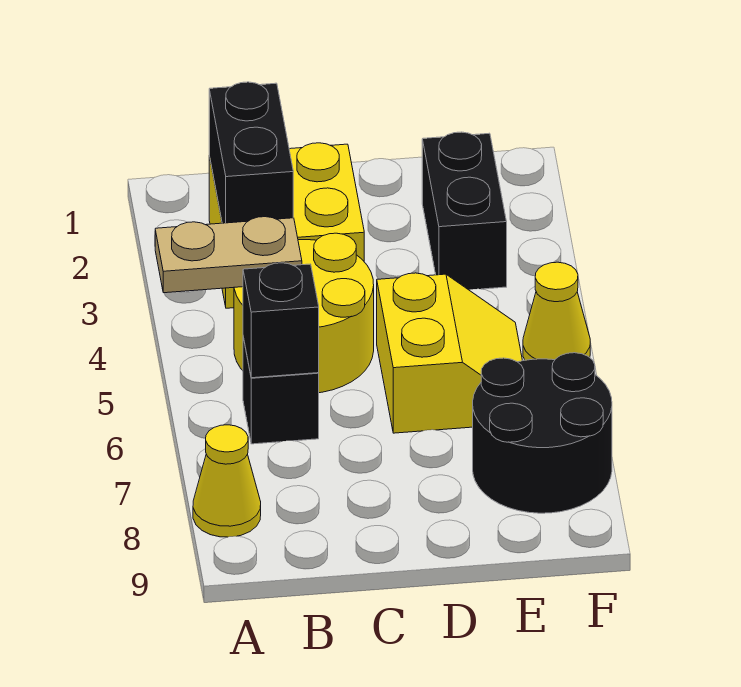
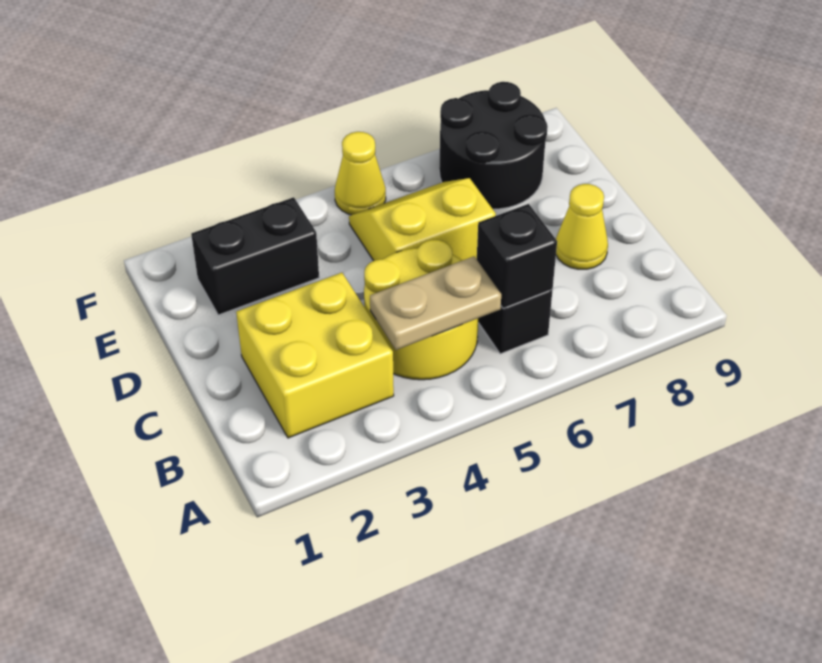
tan plate A4:B4 level 2 -> tan plate B4:B5 level 2
yellow cone A8 level 1 -> yellow cone C8 level 1
black brick B2:B3 level 2 -> none

